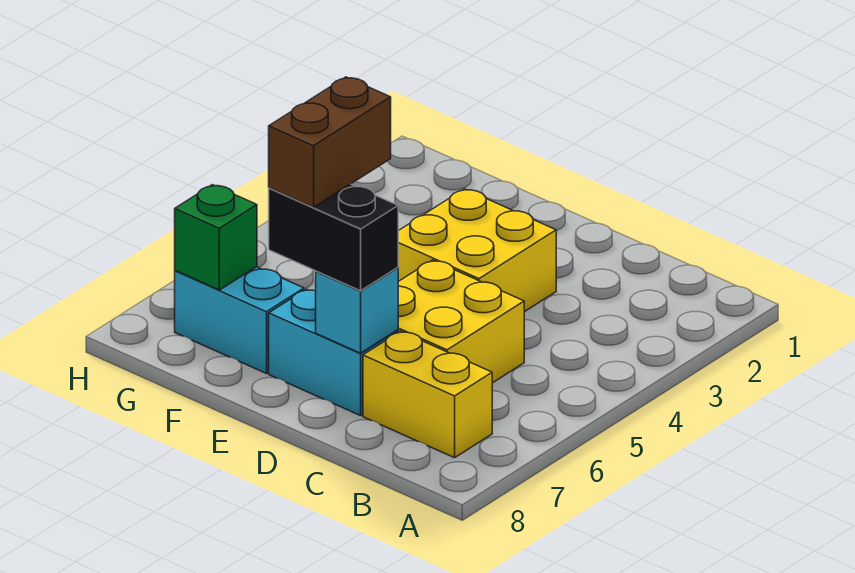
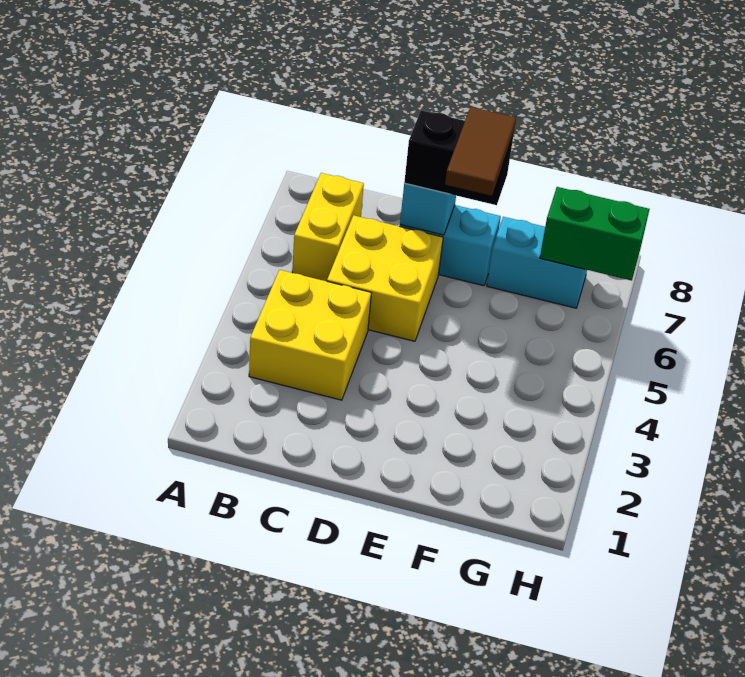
yellow brick B7:C7 level 1 -> yellow brick B6:B7 level 1
yellow brick D3:E4 level 1 -> yellow brick B3:C4 level 1
brown brick E6:E7 level 4 -> brown tile E6:E7 level 4
green brick G7 level 2 -> green brick G7:H7 level 2

